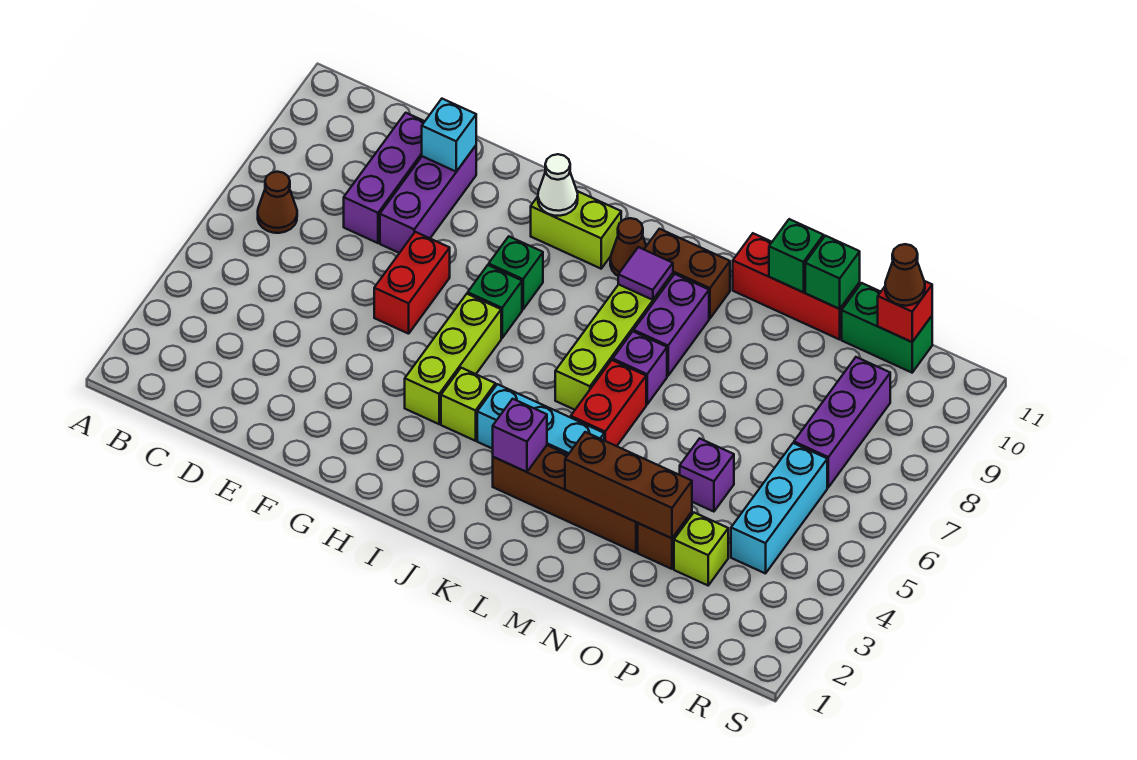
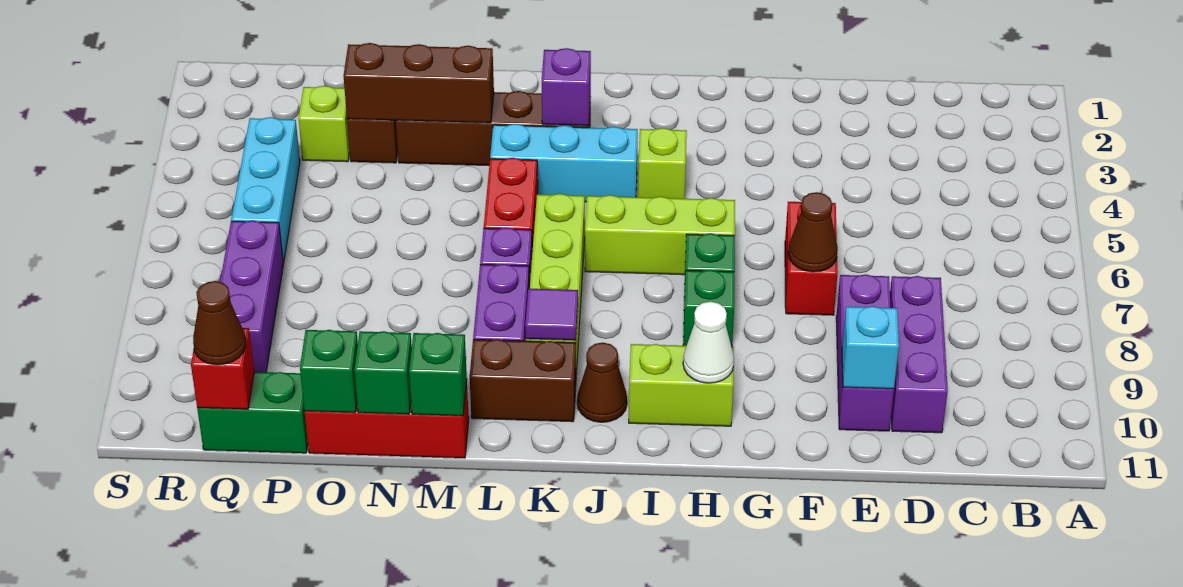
brown cone B7 level 1 -> brown cone F7 level 2
lime brick H4:H6 level 1 -> lime brick H6:J6 level 1
none -> green brick M11 level 2
purple brick O5 level 1 -> none

